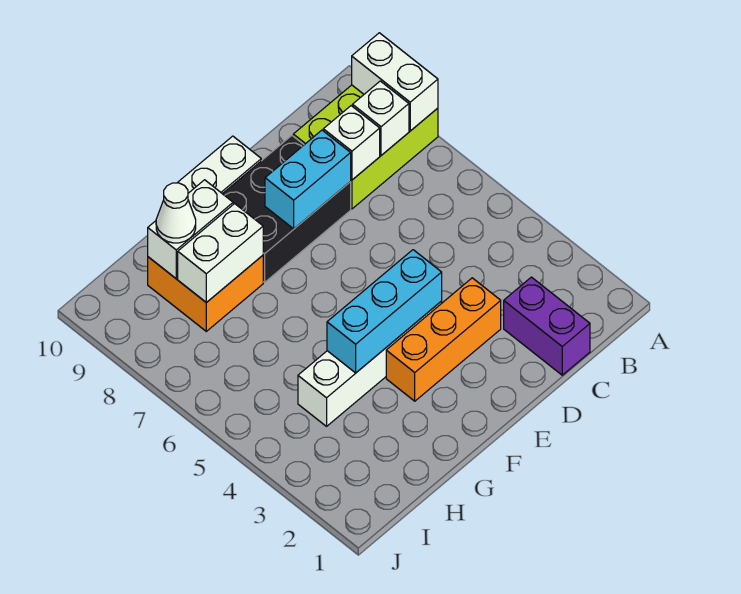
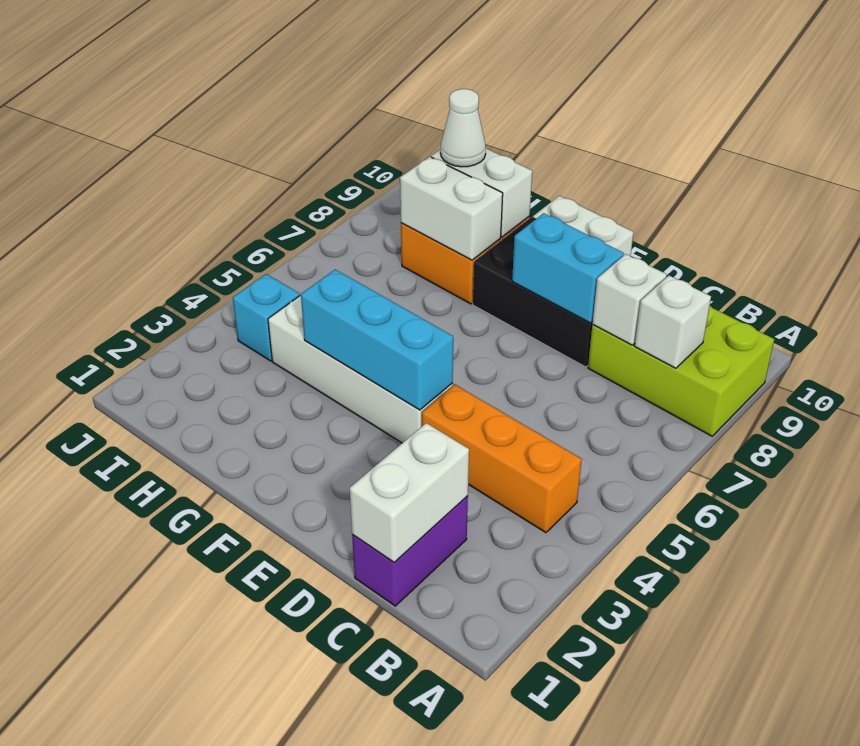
white brick A8:A9 level 2 -> white brick C1:C2 level 2
orange brick D3:F3 level 1 -> orange brick B4:D4 level 1
none -> cyan brick I4 level 1

